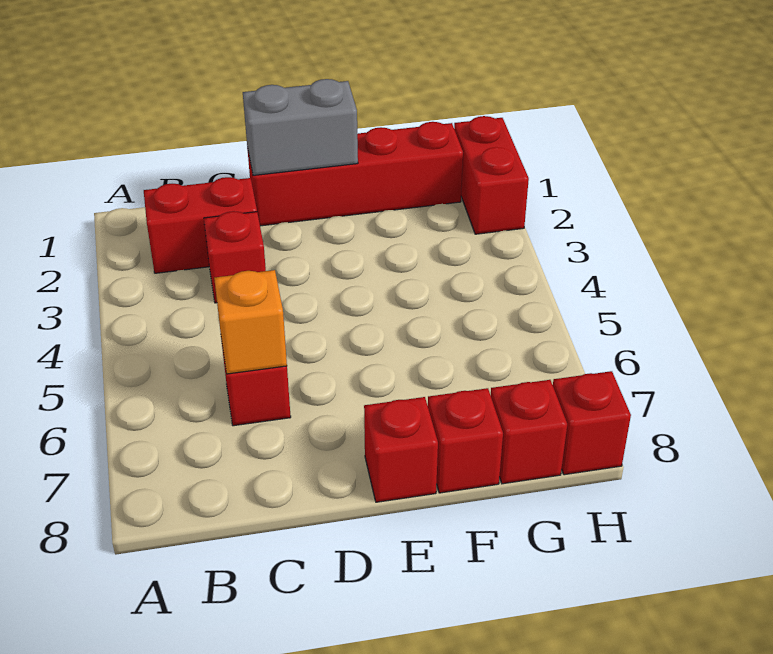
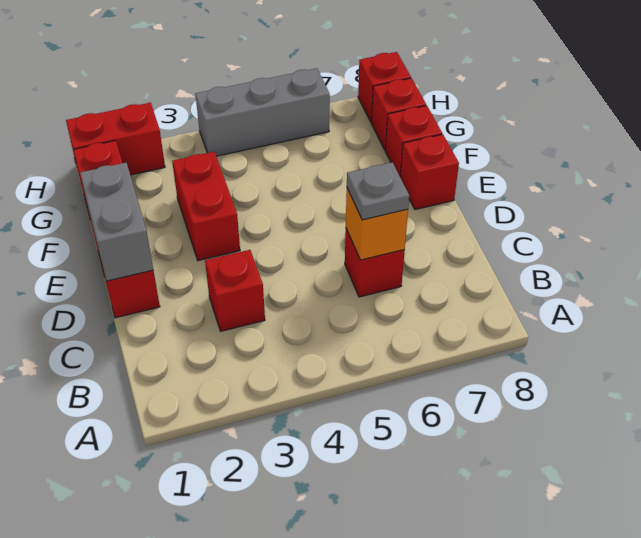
red brick B2:C2 level 1 -> red brick E3:F3 level 1
none -> grey plate C6 level 3
none -> grey brick H4:H6 level 1

